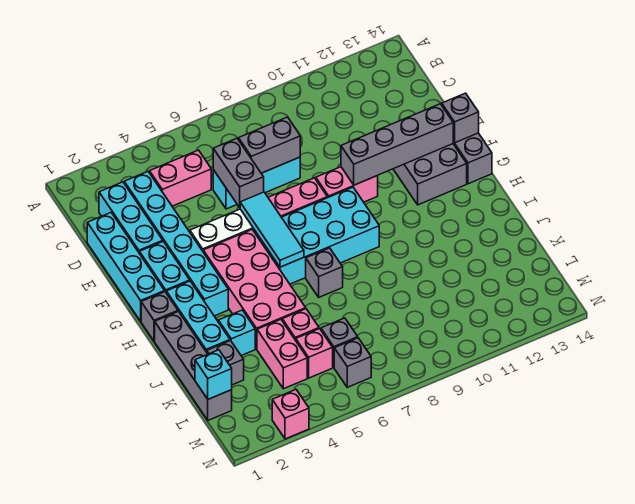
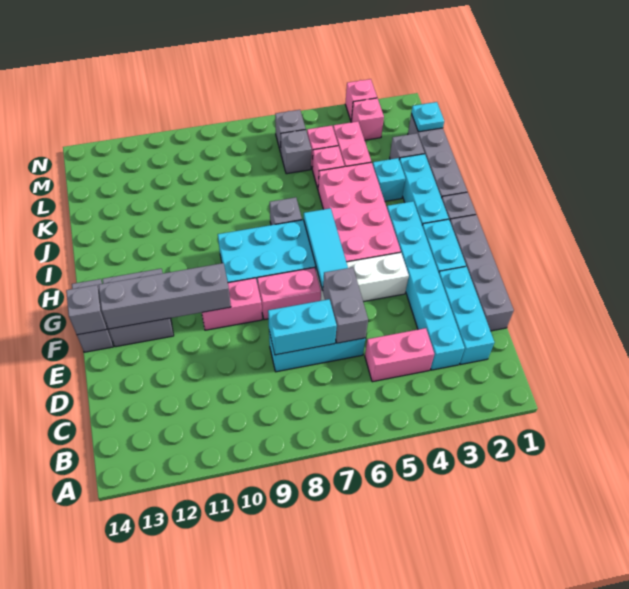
cyan brick D1:G1 level 1 -> grey brick D1:G1 level 1
grey brick D7:D8 level 2 -> cyan brick D7:D8 level 2
cyan brick L1 level 2 -> cyan plate L1 level 2
none -> pink brick M3 level 1

